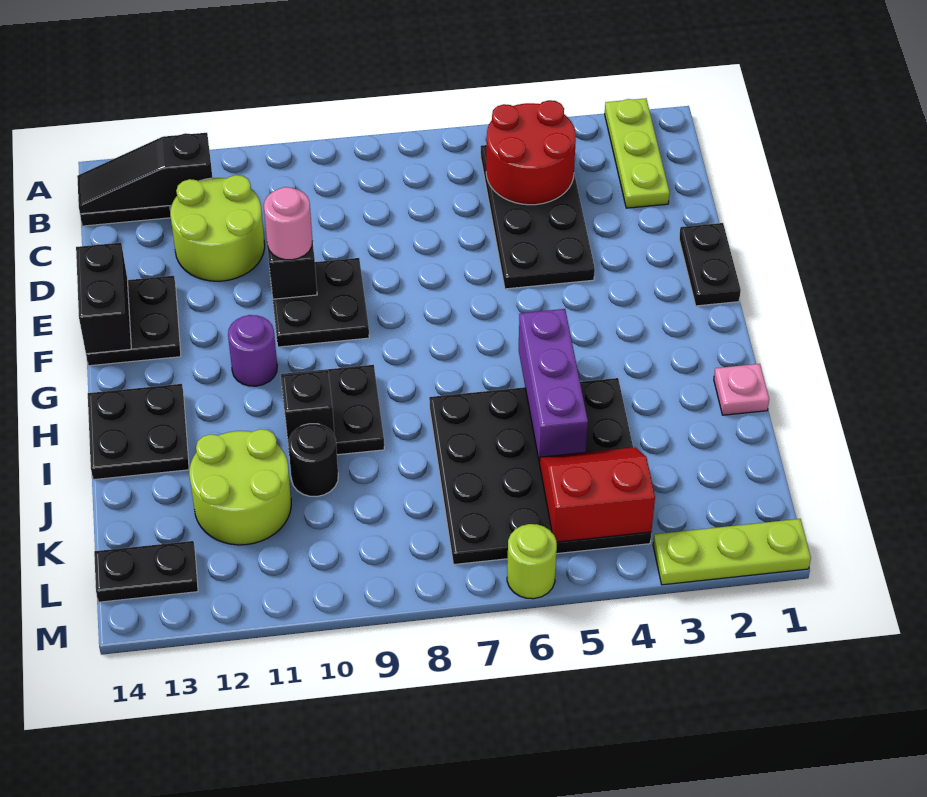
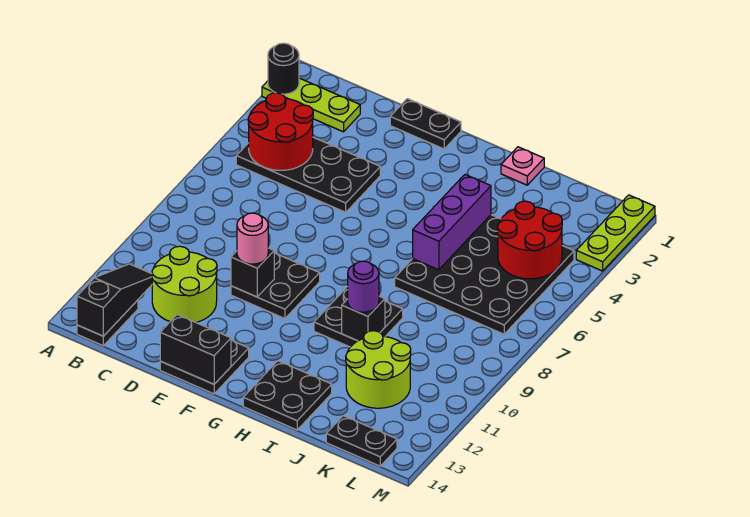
black slope B12:B14 level 2 top 12 -> black slope B12:B14 level 2 top 14
purple round brick G11 level 1 -> purple round brick I10 level 3
purple brick H5:J5 level 2 -> purple brick I4:I6 level 2
black round brick J10 level 1 -> black round brick A2 level 2
red slope K4:L5 level 2 top L -> red round brick K4:L5 level 2
black plate L13:L14 level 1 -> black plate K14:L14 level 1
lime round brick M6 level 1 -> none

